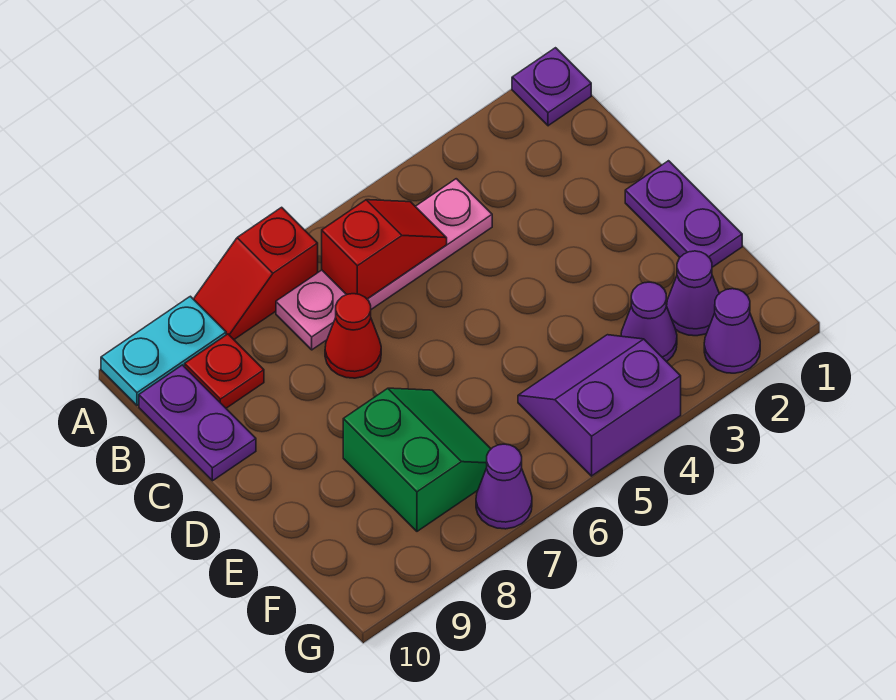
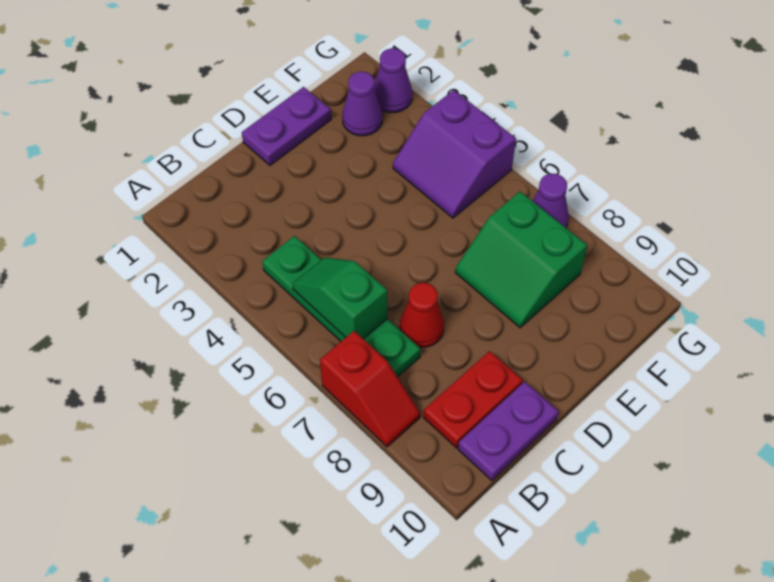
purple plate A1 level 1 -> none
cyan plate A9:A10 level 1 -> none
pink plate B4:B7 level 1 -> green plate B4:B7 level 1
red slope B5:B6 level 2 top 6 -> green slope B5:B6 level 2 top 6
red plate B9 level 1 -> red plate B9:C9 level 1
green slope E7:F8 level 1 top 8 -> green slope E7:F8 level 1 top F
purple cone F3 level 1 -> none

